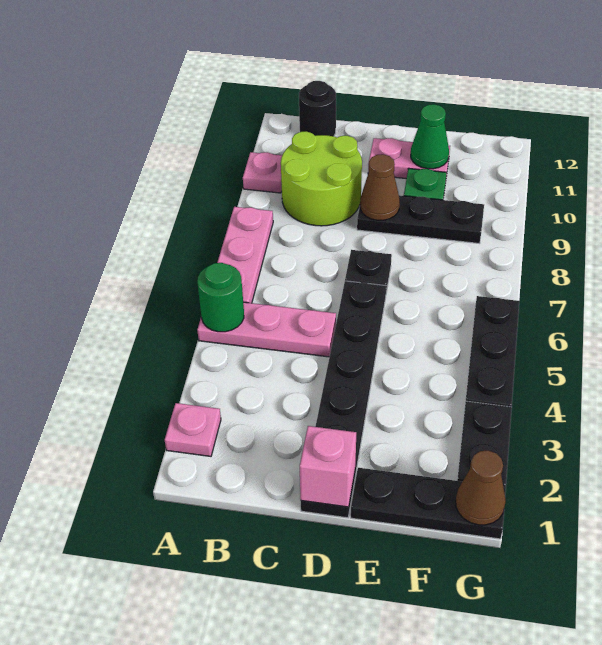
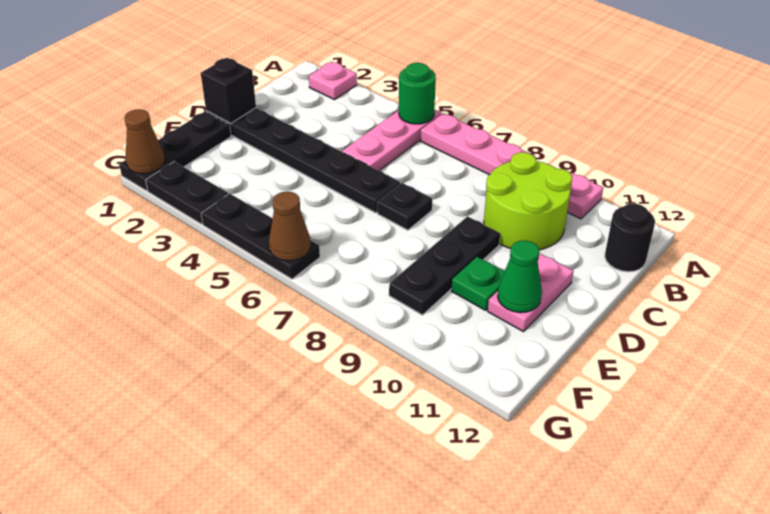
pink brick D1 level 2 -> black brick D1 level 2
brown cone D9 level 2 -> brown cone G6 level 2

